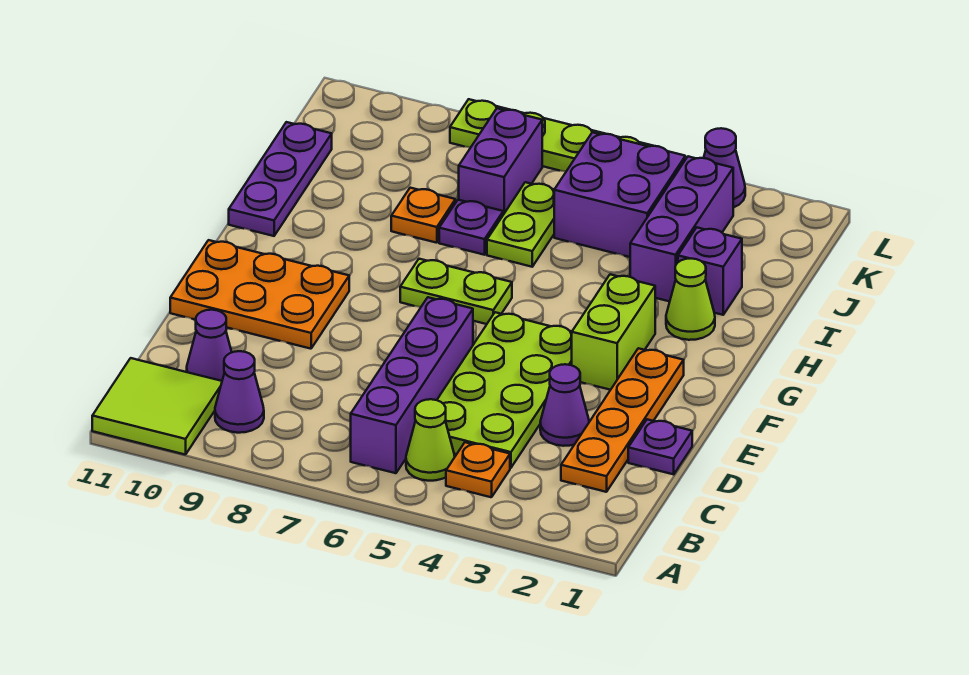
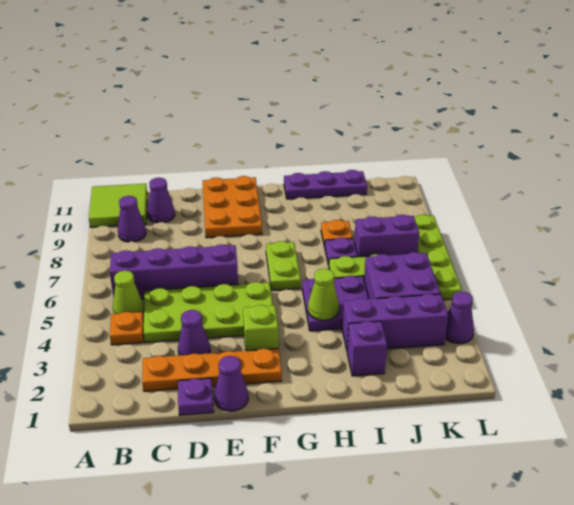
none -> purple cone E1 level 1
lime brick F3:G3 level 1 -> lime brick F3 level 1
lime cone H2 level 1 -> lime cone H4 level 2
none -> purple plate H4:I5 level 1

